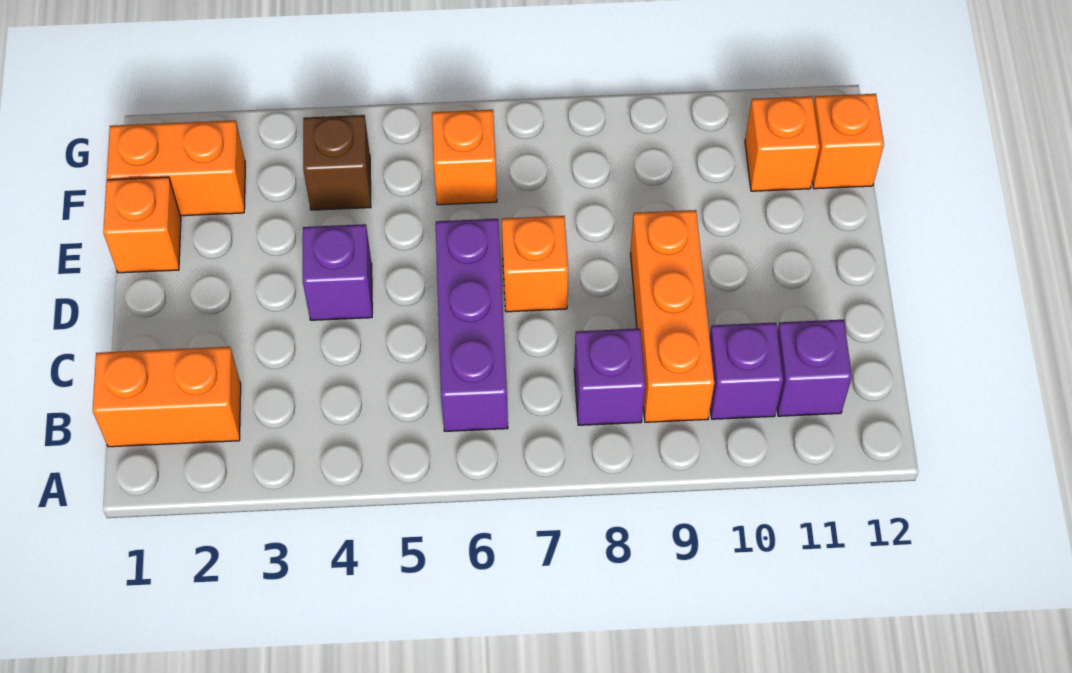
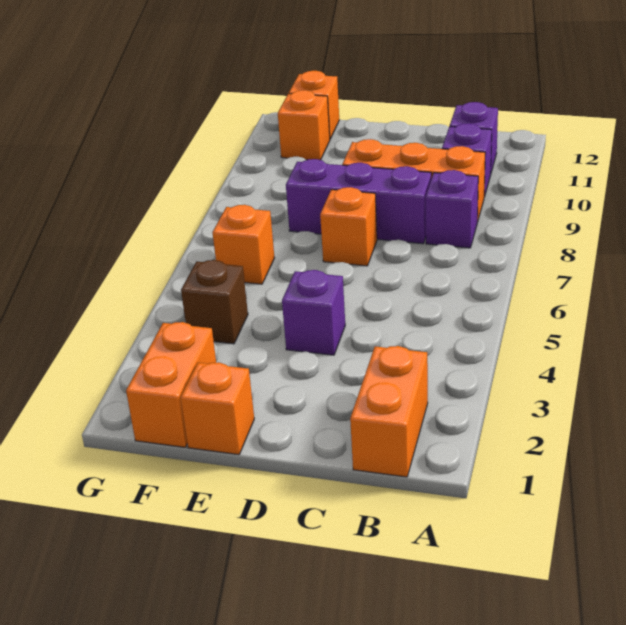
purple brick B6:D6 level 1 -> purple brick C8:E8 level 1

